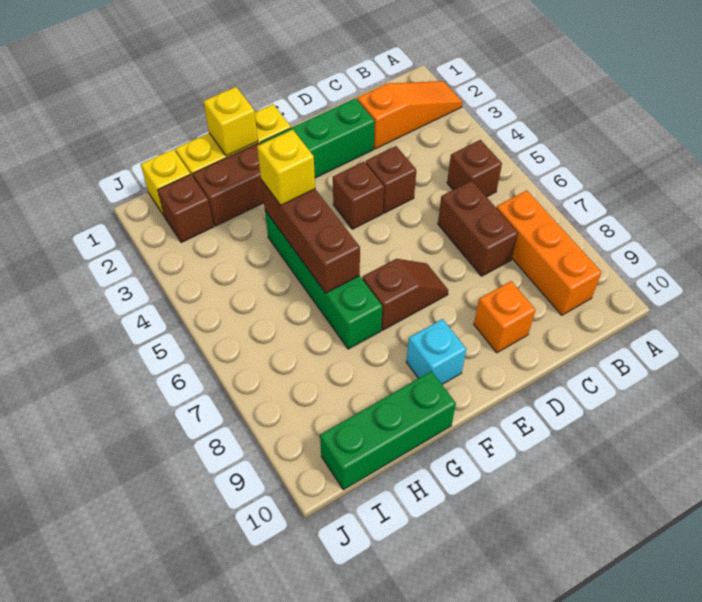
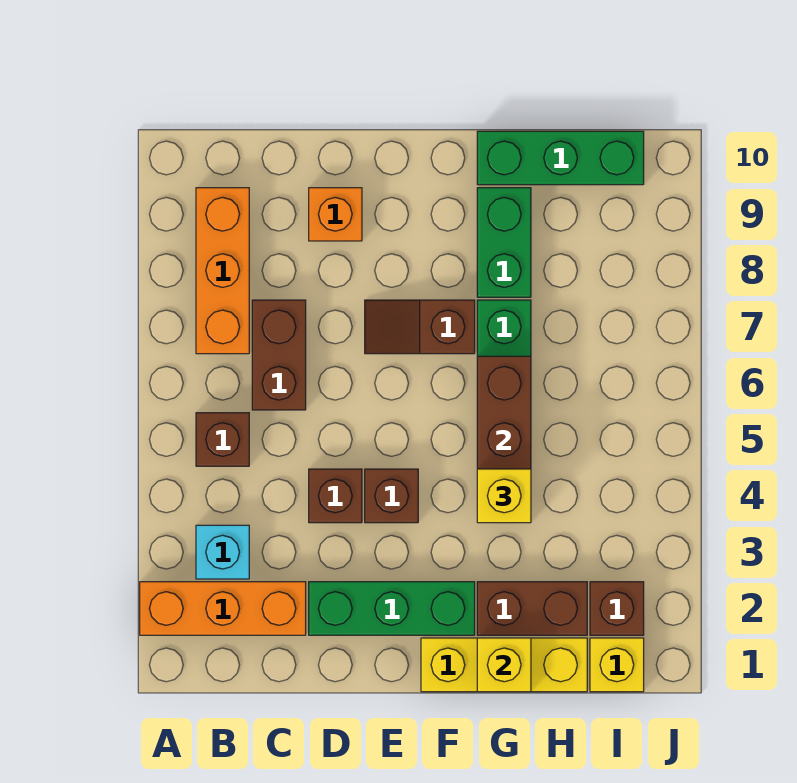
orange slope A2:C2 level 1 top C -> orange brick A2:C2 level 1
cyan brick F9 level 1 -> cyan brick B3 level 1
none -> green brick G8:G9 level 1

